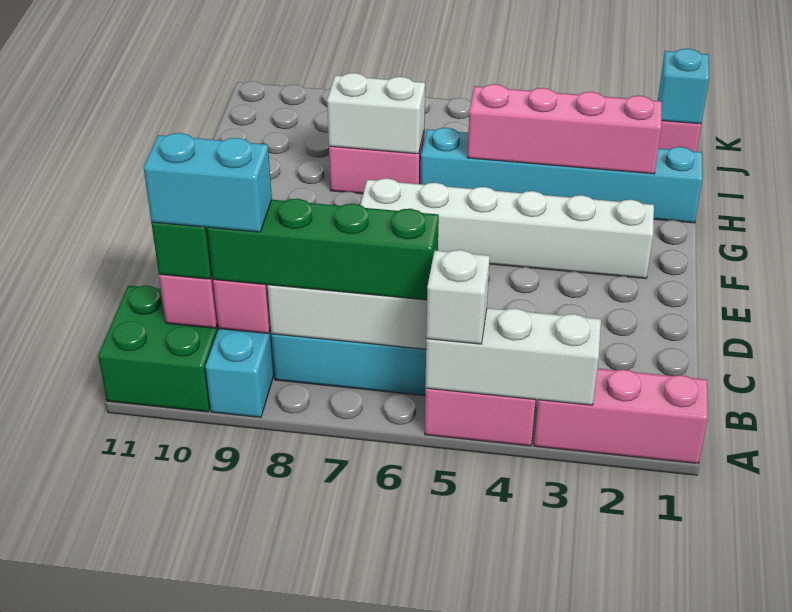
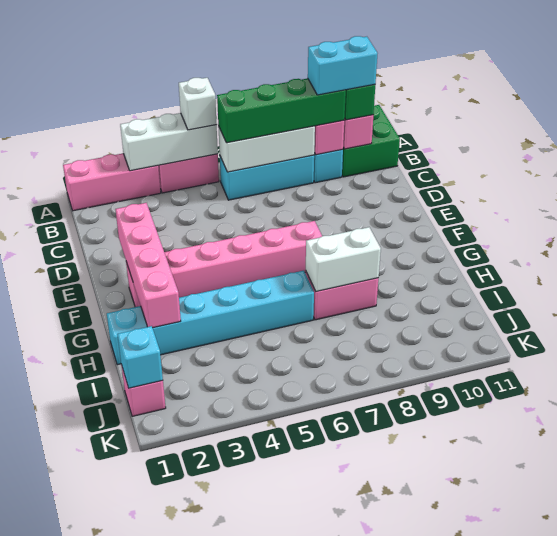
white brick F2:F7 level 1 -> pink brick F2:F7 level 1
pink brick H2:H5 level 2 -> pink brick E2:H2 level 2

